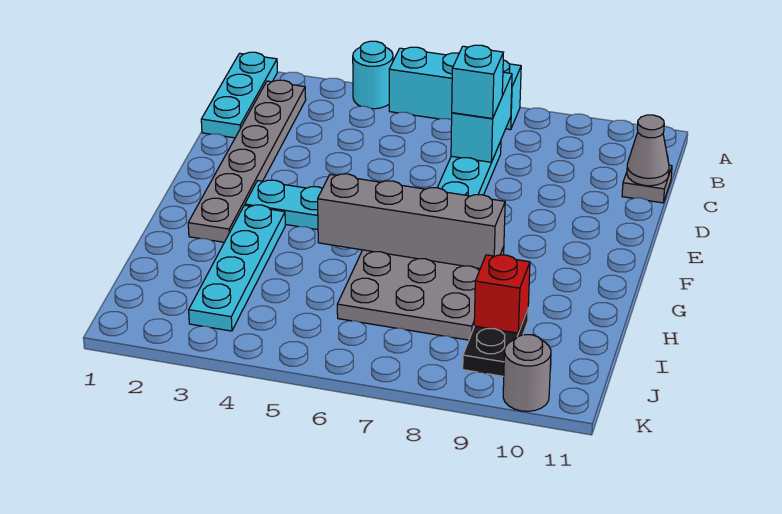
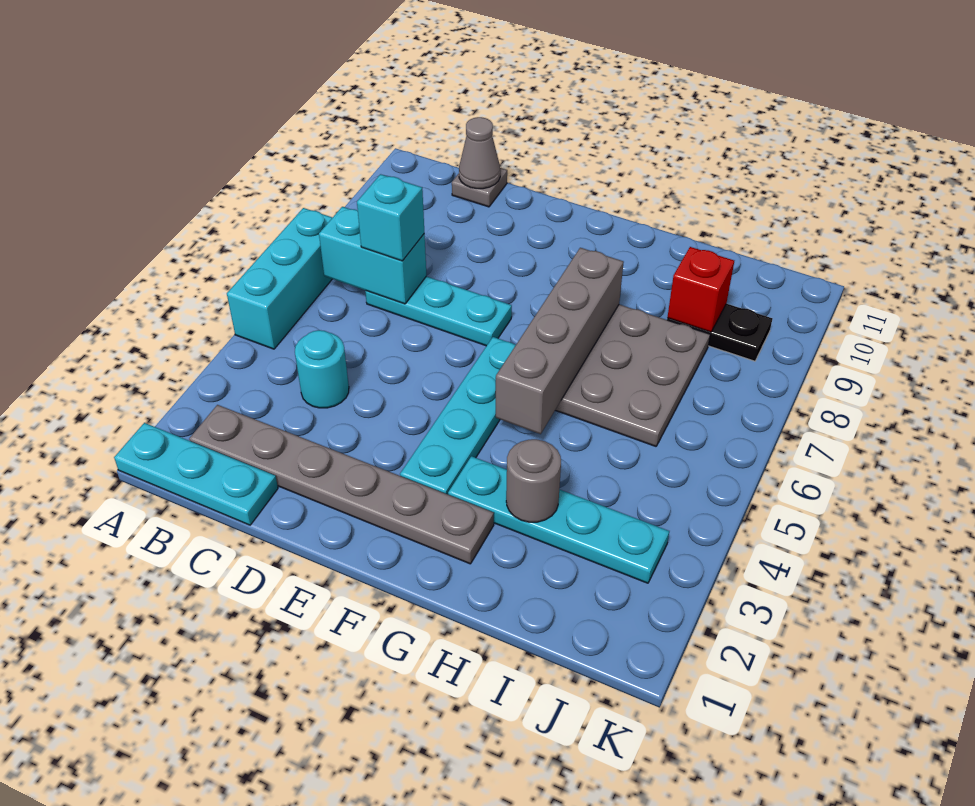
cyan round brick A4 level 1 -> cyan round brick C4 level 1
grey round brick K10 level 1 -> grey round brick H3 level 2

